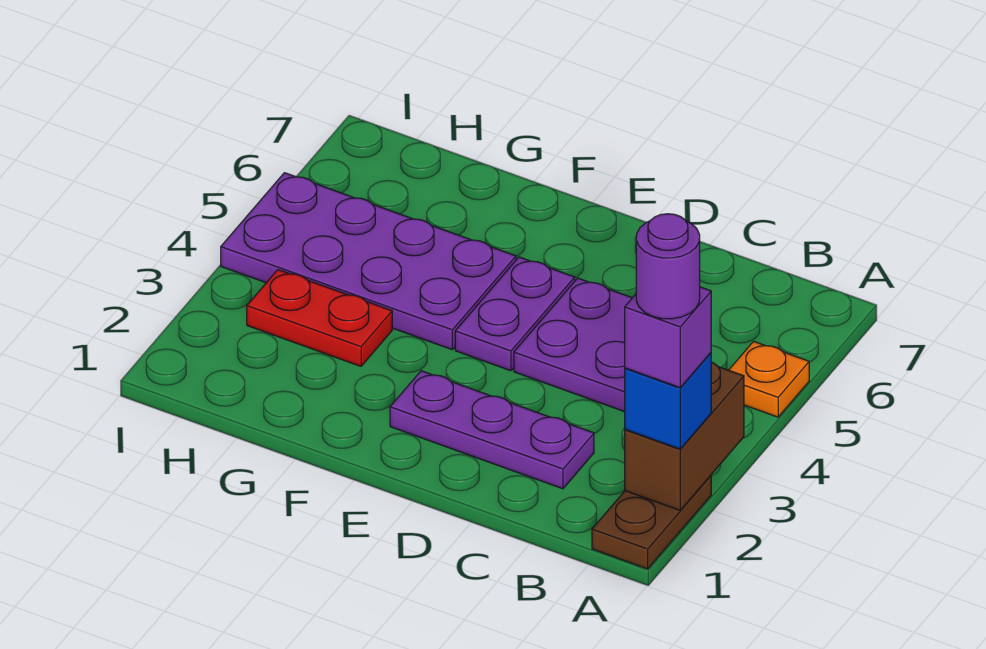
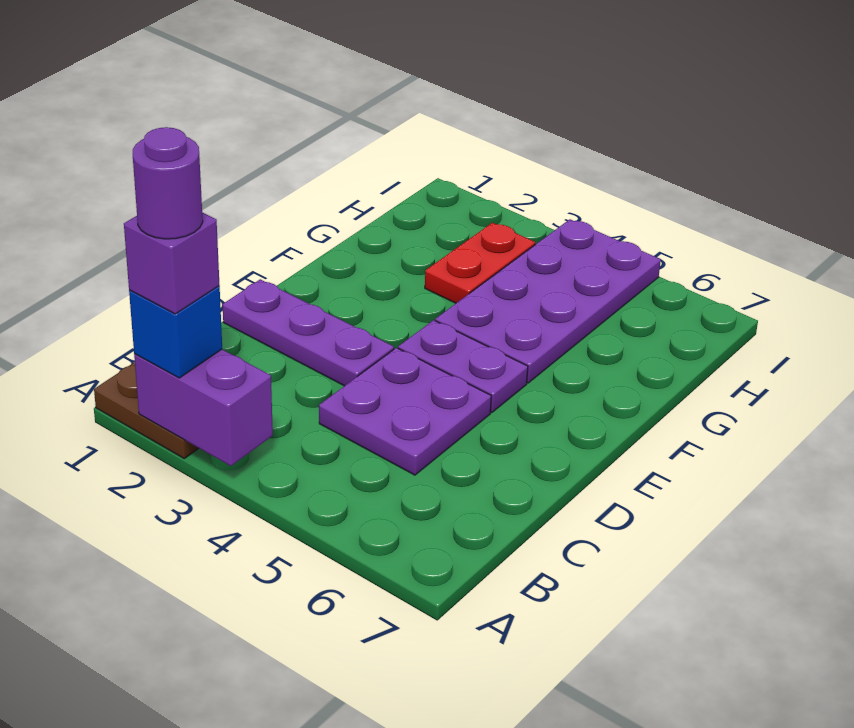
brown brick A2:A3 level 2 -> purple brick A2:A3 level 2
orange plate A5 level 1 -> none
purple plate C2:E2 level 1 -> purple plate D1:D3 level 1

